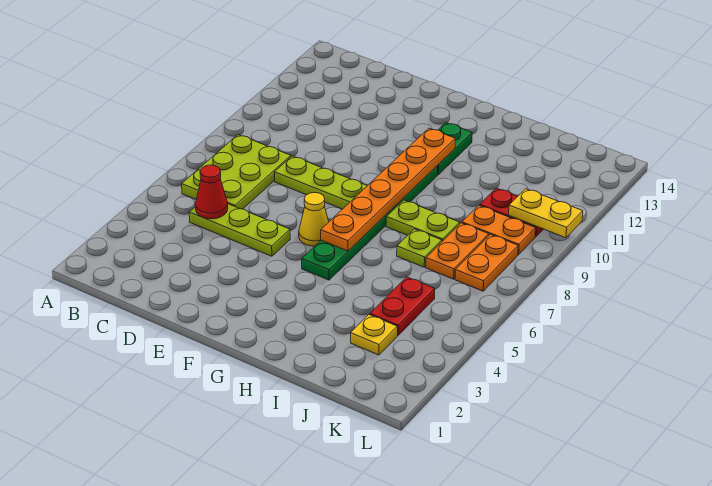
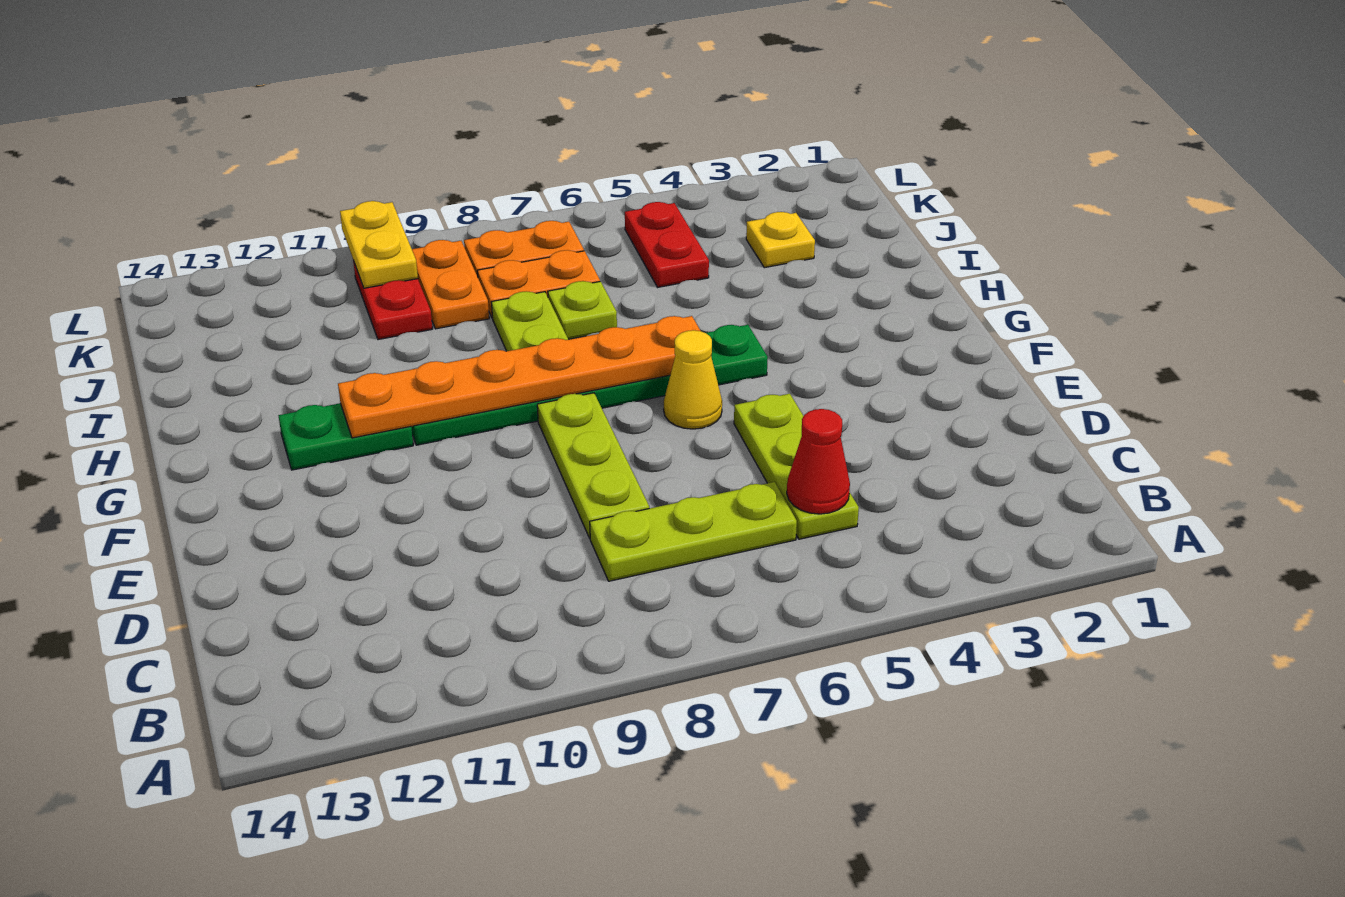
lime plate B6:C8 level 1 -> lime plate C6:C8 level 1
red plate J4:J5 level 1 -> red plate J5:K5 level 1

